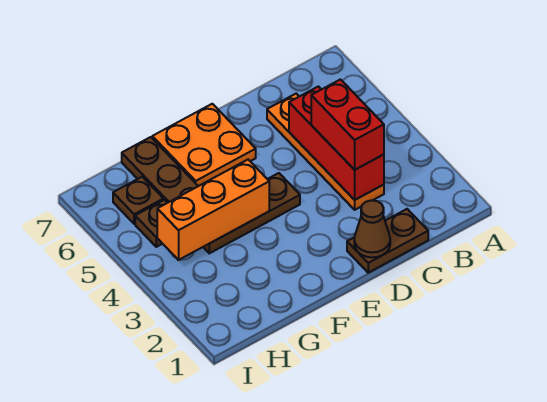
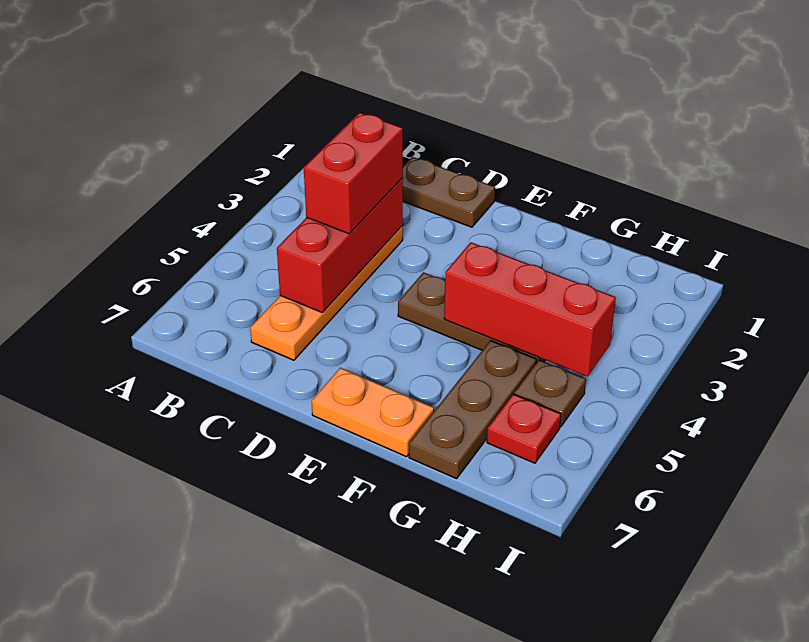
brown cone D1 level 2 -> none
orange plate E6:F7 level 1 -> orange plate E7:F7 level 1
orange brick F4:H4 level 2 -> red brick F4:H4 level 2
brown plate H6 level 1 -> red plate H6 level 1

